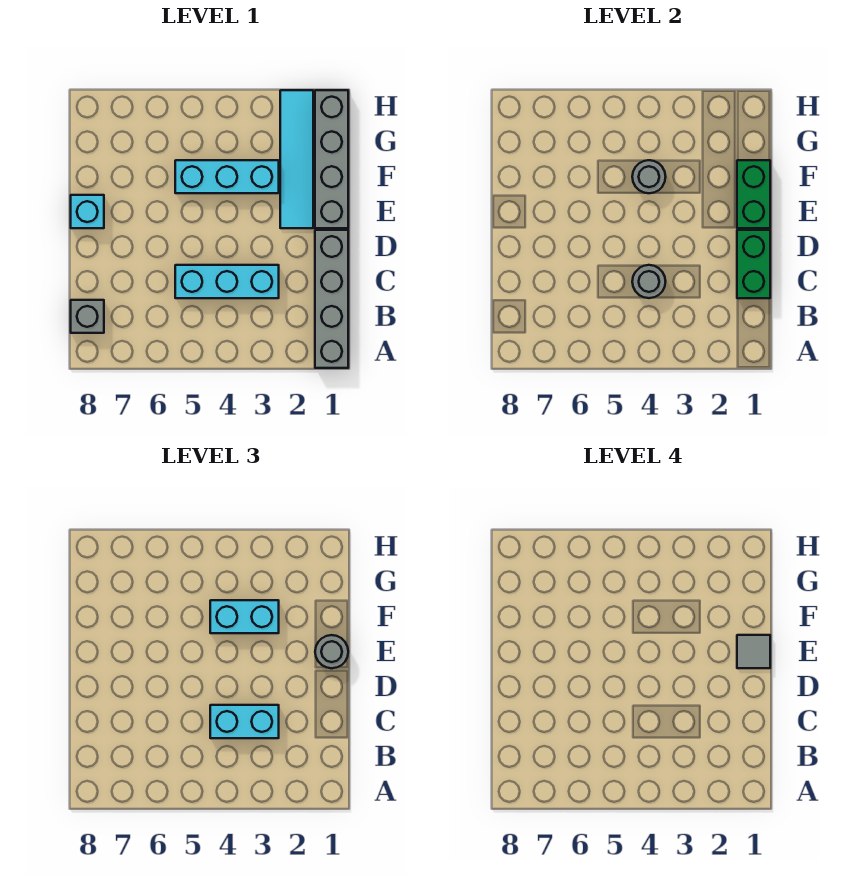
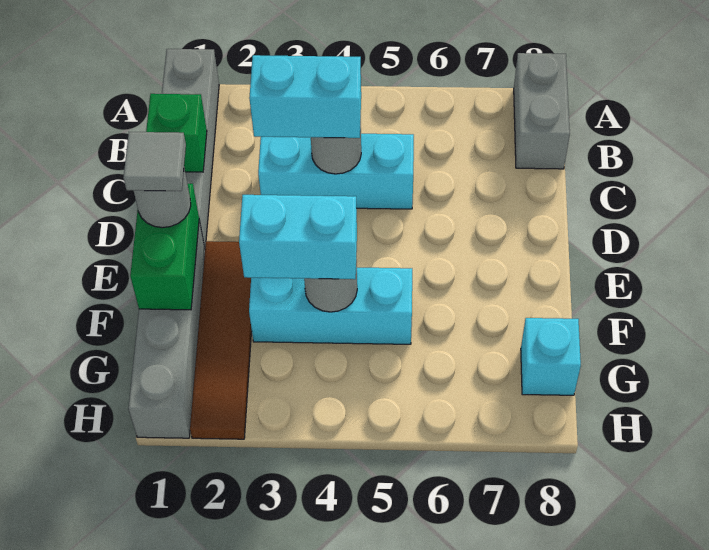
grey brick B8 level 1 -> grey brick A8:B8 level 1
green brick C1:D1 level 2 -> green brick C1 level 2
cyan tile E2:H2 level 1 -> brown tile E2:H2 level 1
cyan brick E8 level 1 -> cyan brick G8 level 1

